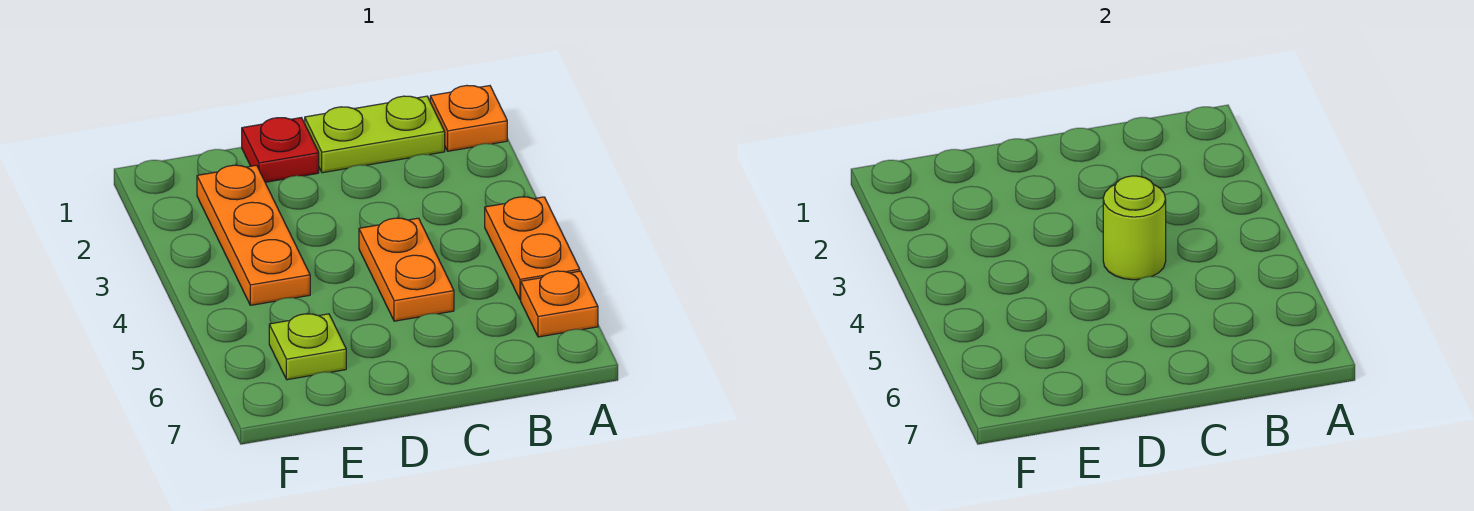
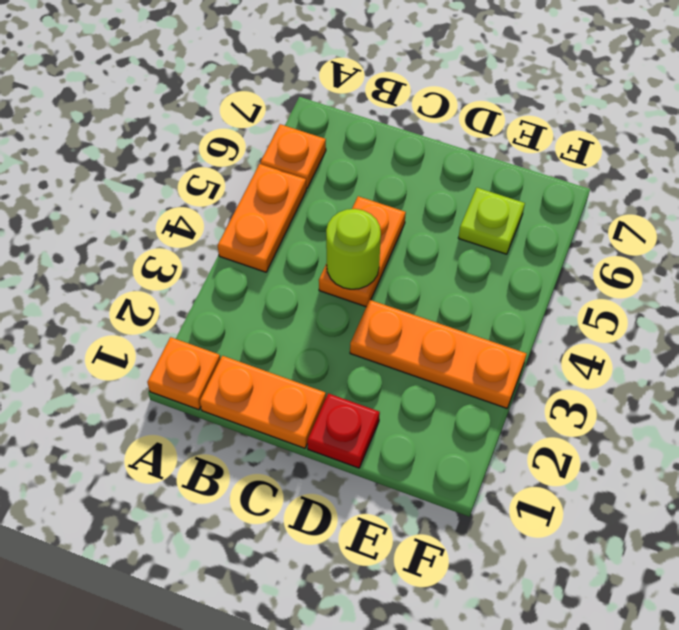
lime plate B1:C1 level 1 -> orange plate B1:C1 level 1
orange plate E2:E4 level 1 -> orange plate D3:F3 level 1

